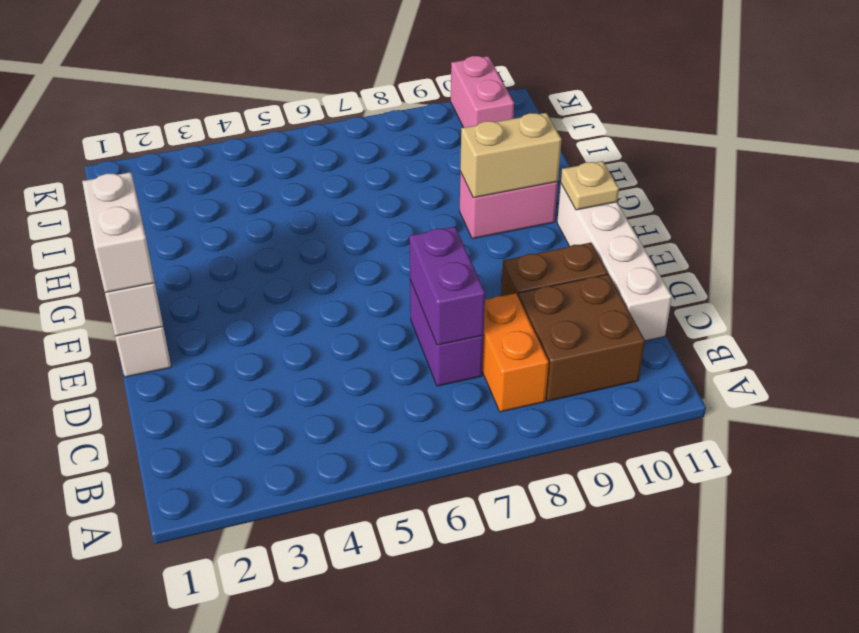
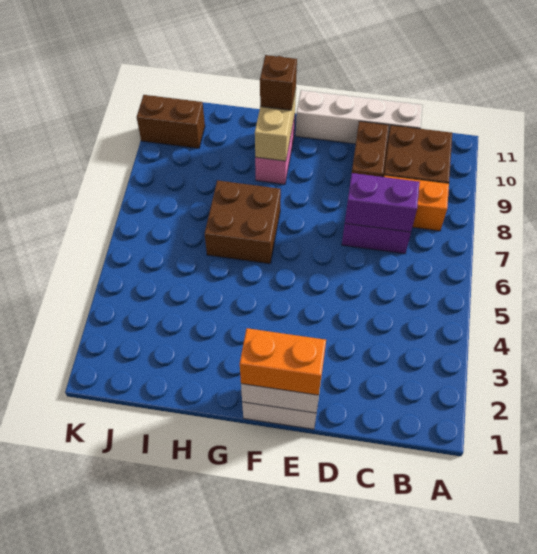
white brick E1:F1 level 3 -> orange brick E1:F1 level 3
tan plate F11 level 2 -> none
none -> brown brick G6:H7 level 1
none -> brown brick G10 level 3
pink brick J10:K10 level 1 -> brown brick J10:K10 level 1

